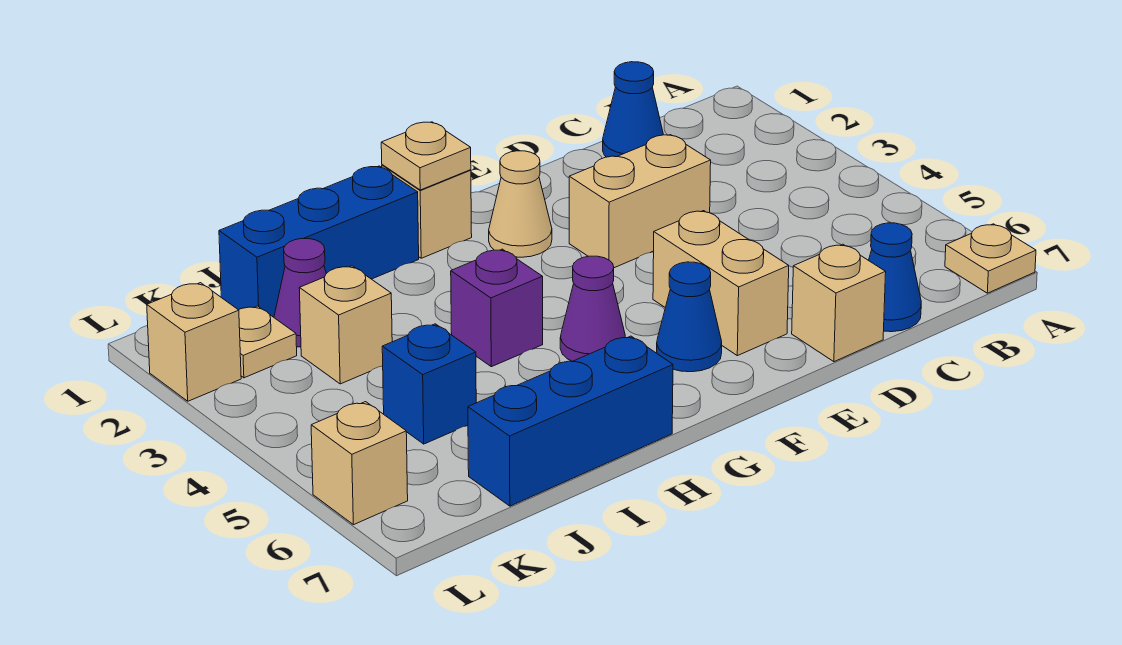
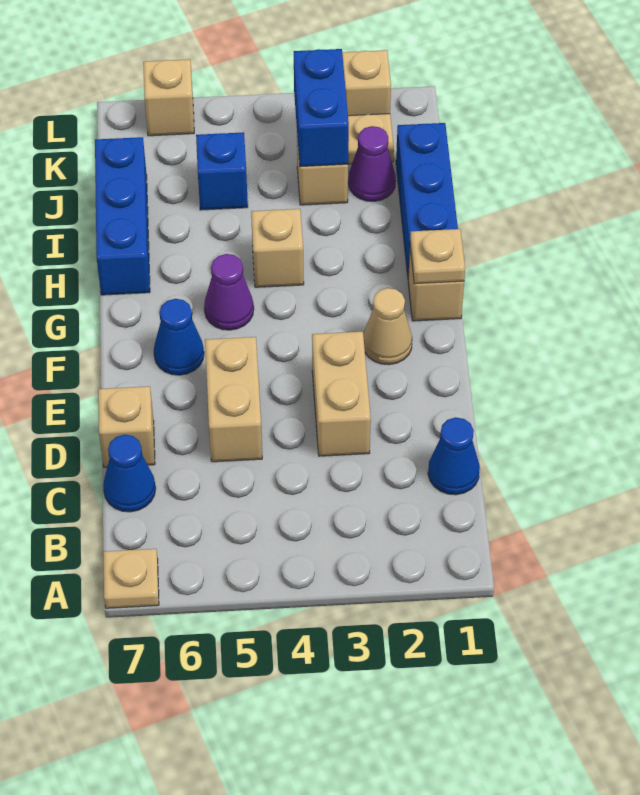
tan brick E5:E6 level 1 -> tan brick D5:E5 level 1
purple brick H4 level 1 -> tan brick H4 level 1
none -> blue brick J3:K3 level 2

